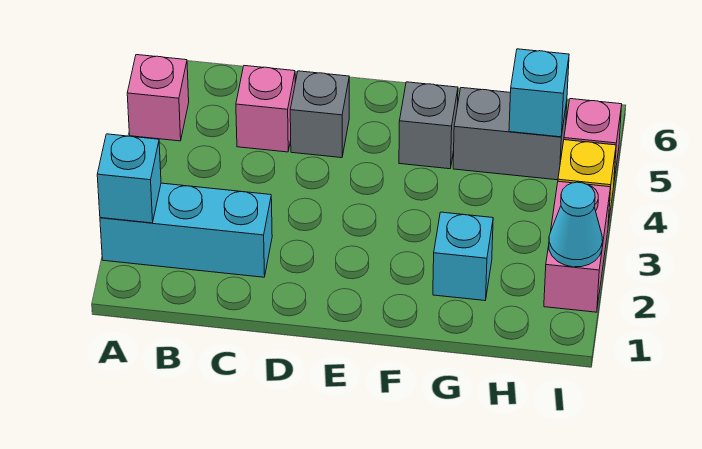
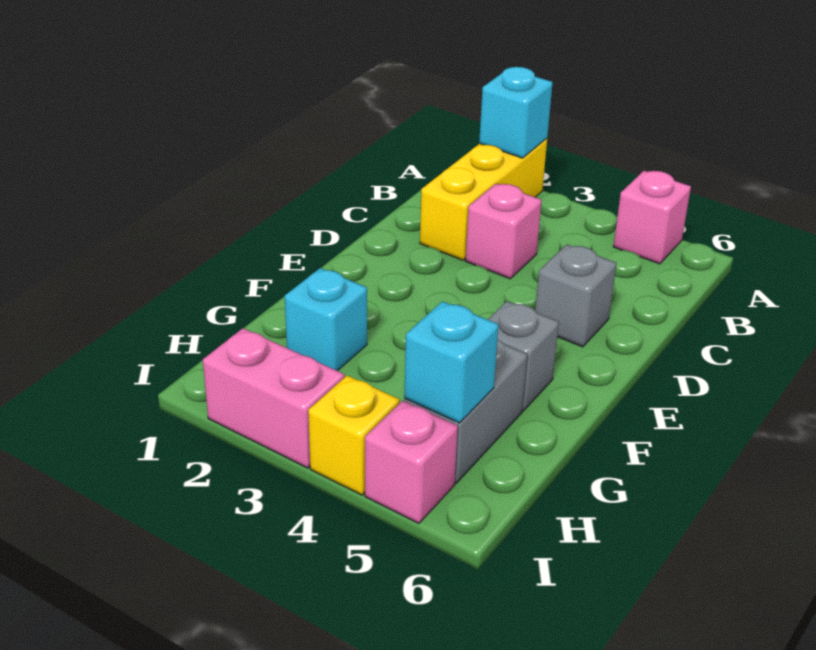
cyan brick A2:C2 level 1 -> yellow brick A2:C2 level 1
pink brick C5 level 1 -> pink brick C3 level 1
cyan cone I2 level 2 -> none

